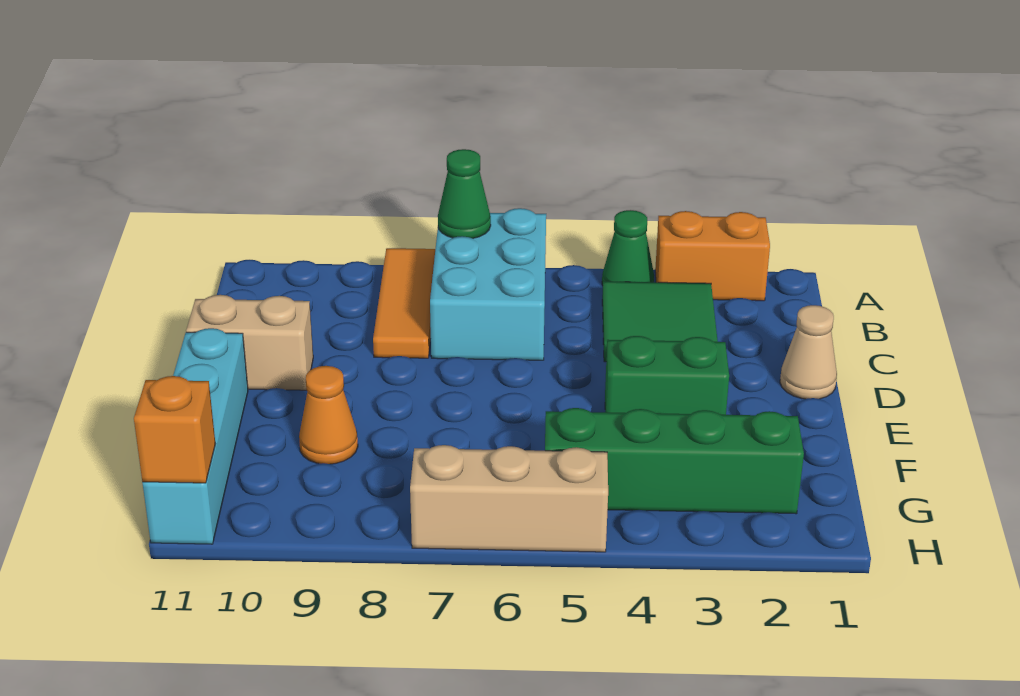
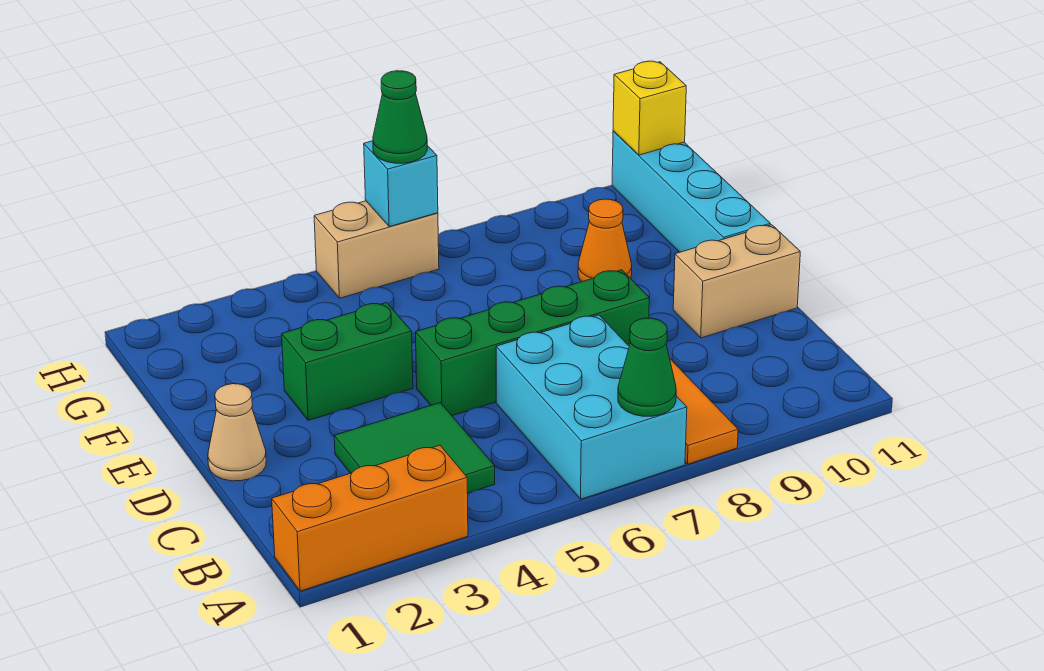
orange brick A2:A3 level 1 -> orange brick A1:A3 level 1
green cone A4 level 1 -> green cone H6 level 3
green brick G2:G5 level 1 -> green brick D5:D8 level 1
tan brick H5:H7 level 1 -> tan brick H5:H6 level 1
none -> cyan brick H6 level 2
orange brick H11 level 2 -> yellow brick H11 level 2

